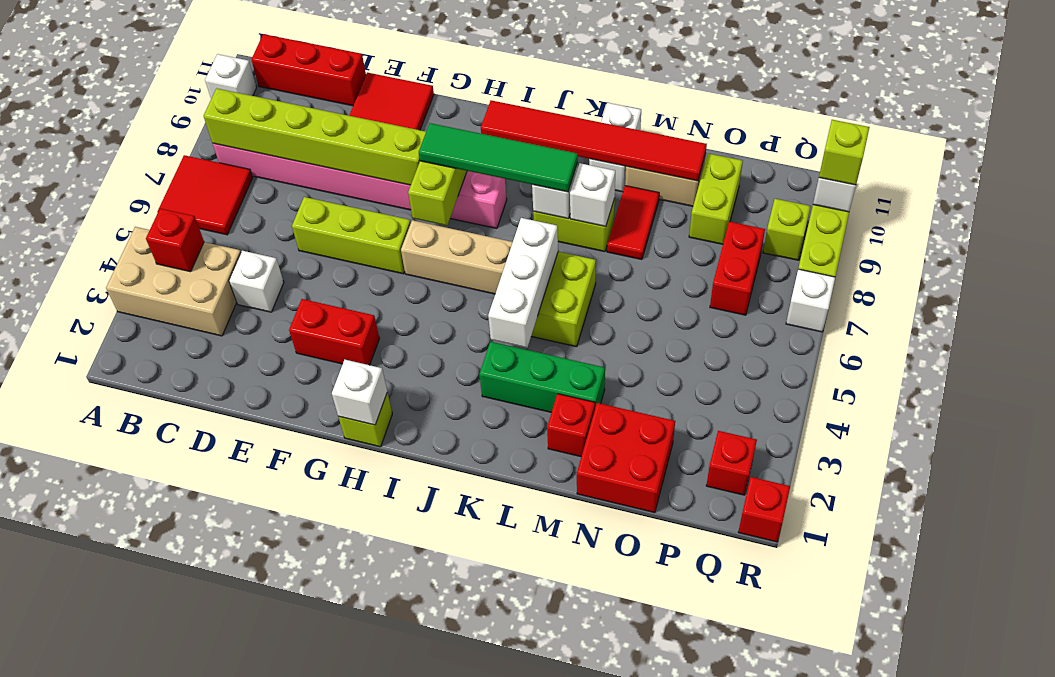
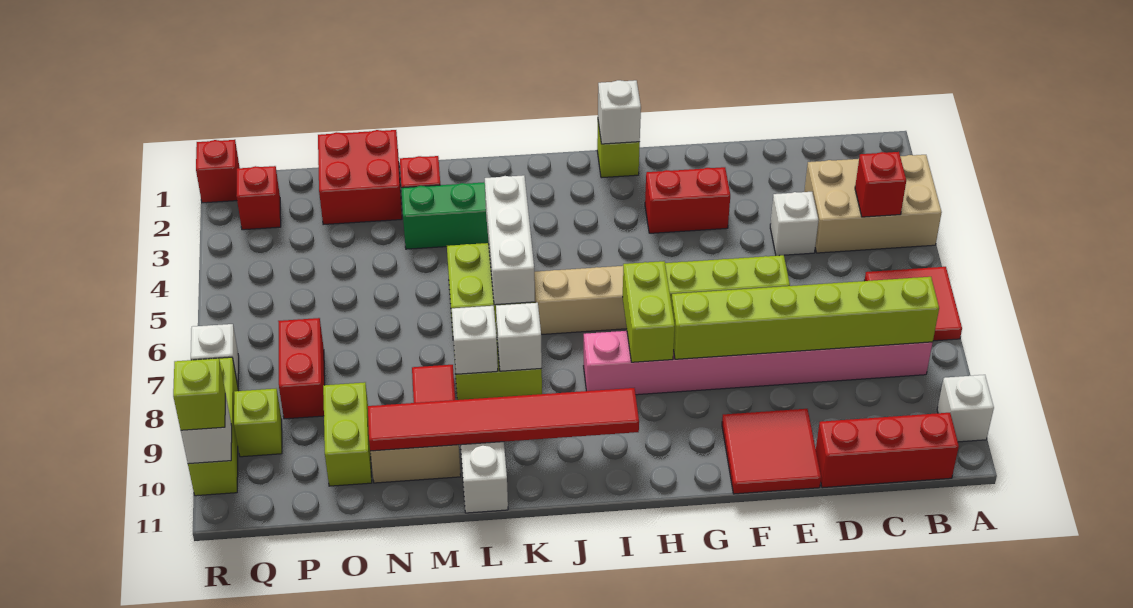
green tile H8:K8 level 3 -> none

